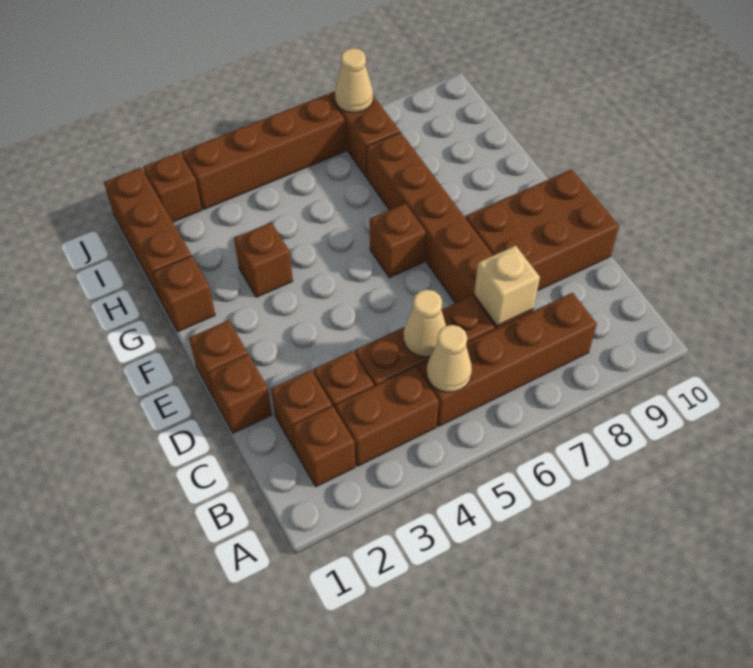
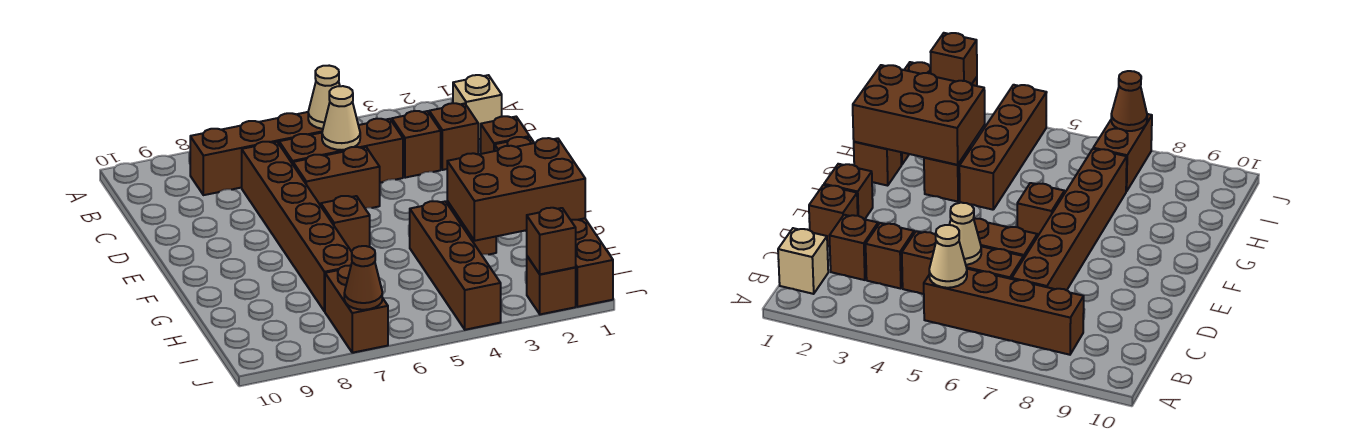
brown brick B2 level 1 -> brown brick J2 level 2
brown brick B3:B4 level 1 -> brown brick D5:D6 level 1
tan brick C7 level 2 -> tan brick B1 level 1
brown brick D8:E10 level 1 -> brown brick G1:H3 level 2
brown brick J3:J6 level 1 -> brown brick G4:J4 level 1
tan cone J7 level 2 -> brown cone J7 level 2

